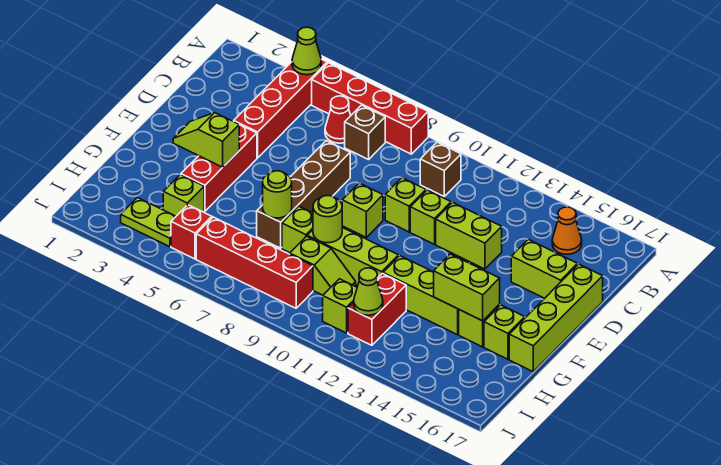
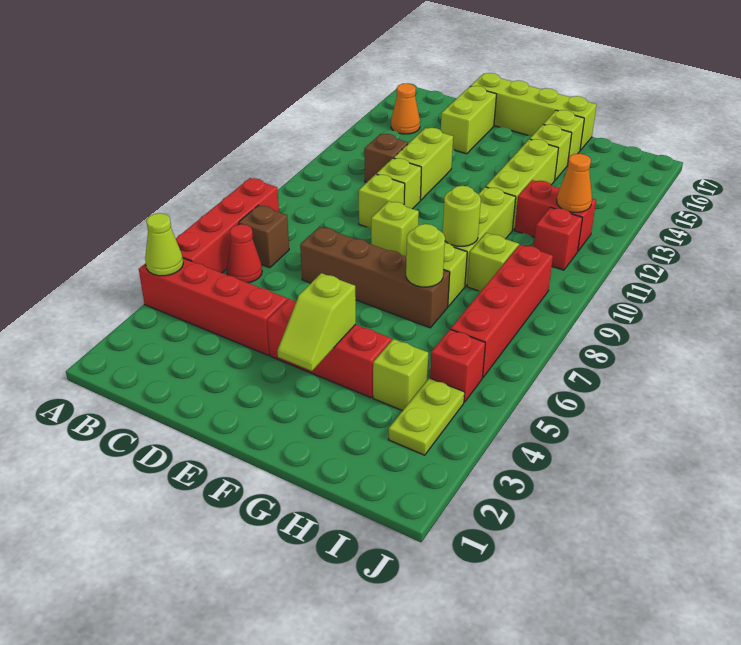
brown brick B10 level 1 -> brown brick C12 level 1
lime brick G14:G15 level 2 -> none
lime brick I11 level 1 -> red brick I11 level 1
lime cone I12 level 2 -> orange cone I12 level 2

